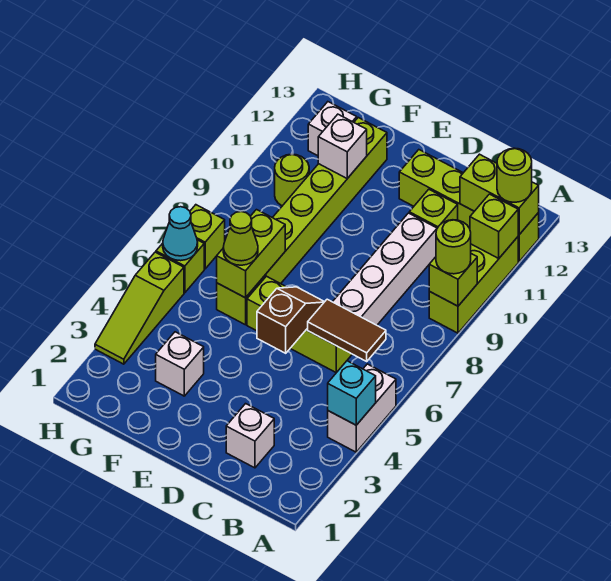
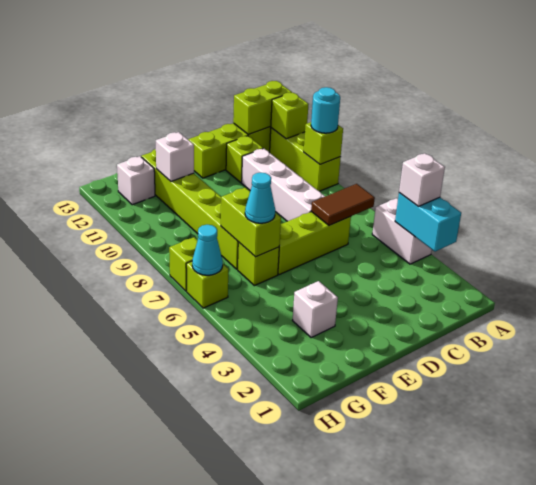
cyan brick A4 level 2 -> cyan brick A3:A4 level 2
lime round brick A9 level 3 -> cyan round brick A9 level 3
lime round brick A12 level 3 -> none
white brick C2 level 1 -> white brick A4 level 3
brown slope D5:D6 level 2 top 5 -> none
lime cone F6 level 3 -> cyan cone F6 level 3
lime round brick G10 level 1 -> none
lime slope H3:H5 level 1 top 5 -> none

